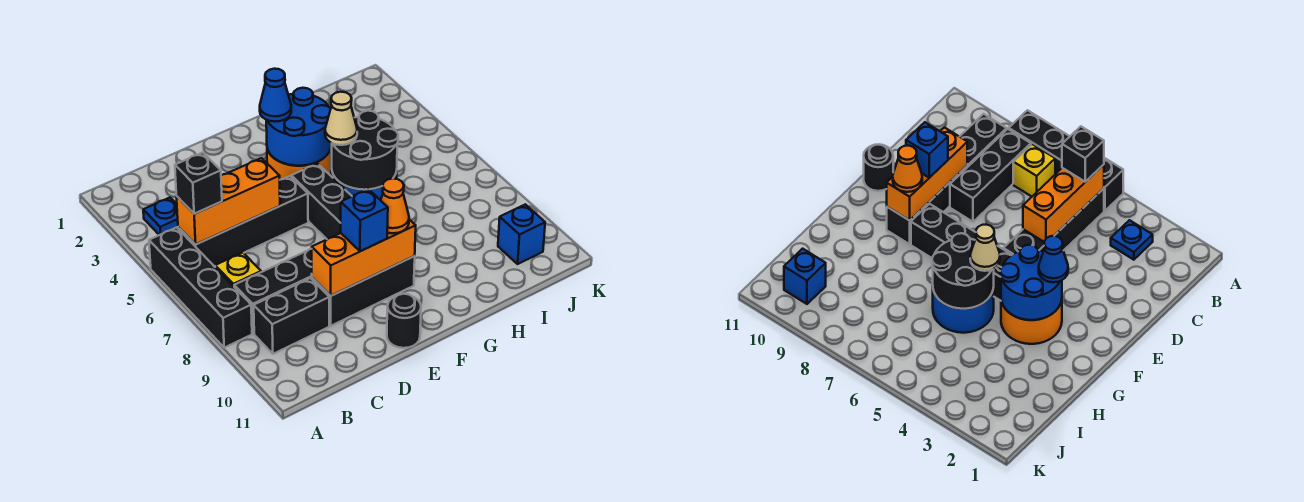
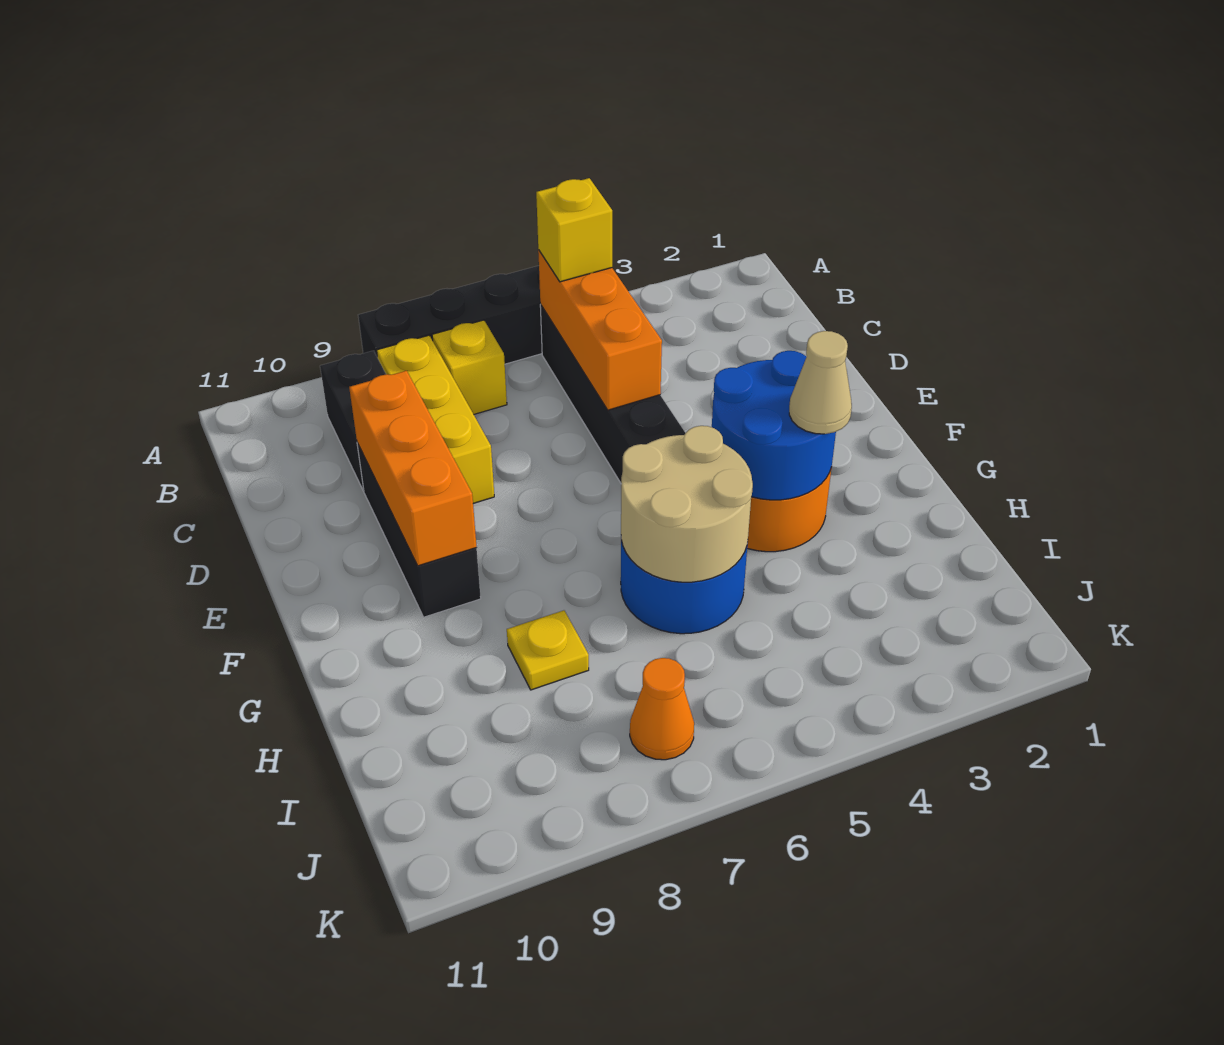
blue plate B3 level 1 -> none
black brick B5 level 3 -> yellow brick B5 level 3
black brick B8:D8 level 1 -> yellow brick B8:D8 level 1
blue brick E9 level 3 -> none
black round brick E11 level 1 -> none
blue cone F3 level 3 -> none
black brick F5:F8 level 1 -> none
orange cone F9 level 3 -> orange cone J7 level 1
black round brick G5:H6 level 2 -> tan round brick G5:H6 level 2
tan cone G5 level 3 -> tan cone G3 level 3
none -> yellow plate H8 level 1
blue brick J10 level 1 -> none

